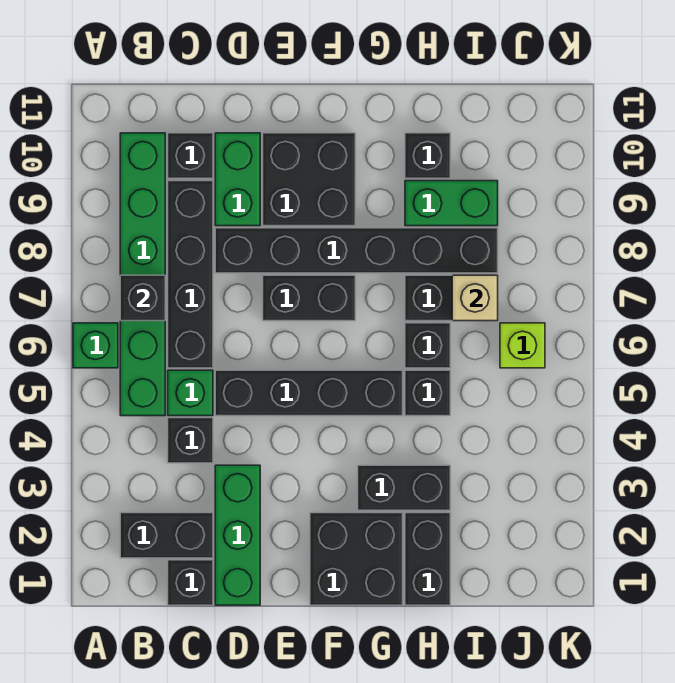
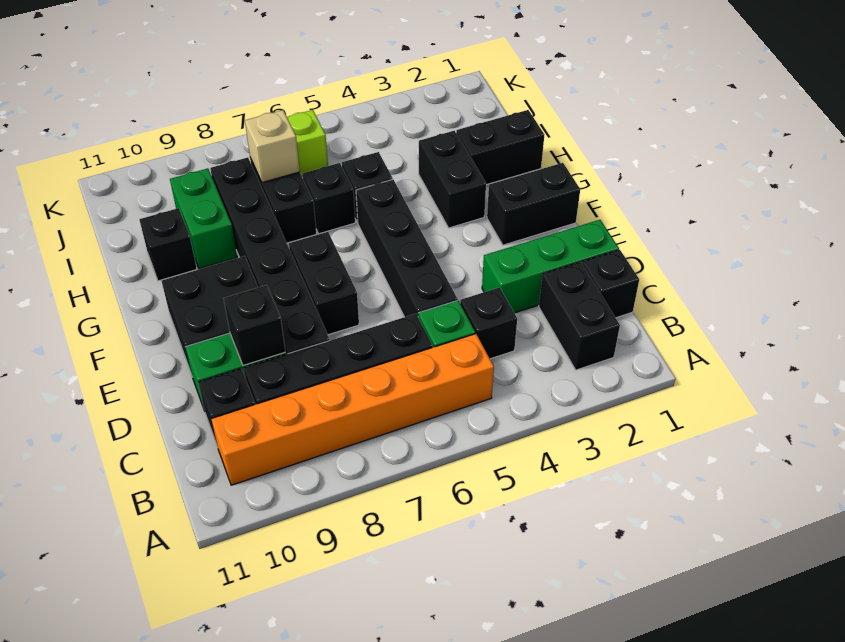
green brick A6 level 1 -> none
green brick B5:B10 level 1 -> orange brick B5:B10 level 1
black brick B7 level 2 -> black brick D9 level 2
black brick F1:G2 level 1 -> black brick F1:F2 level 1

